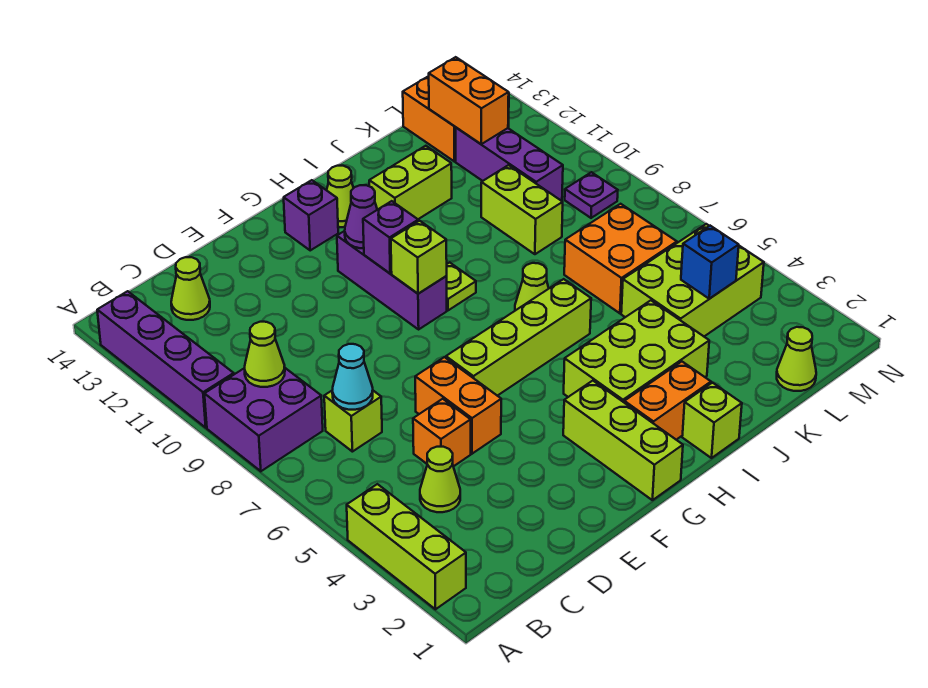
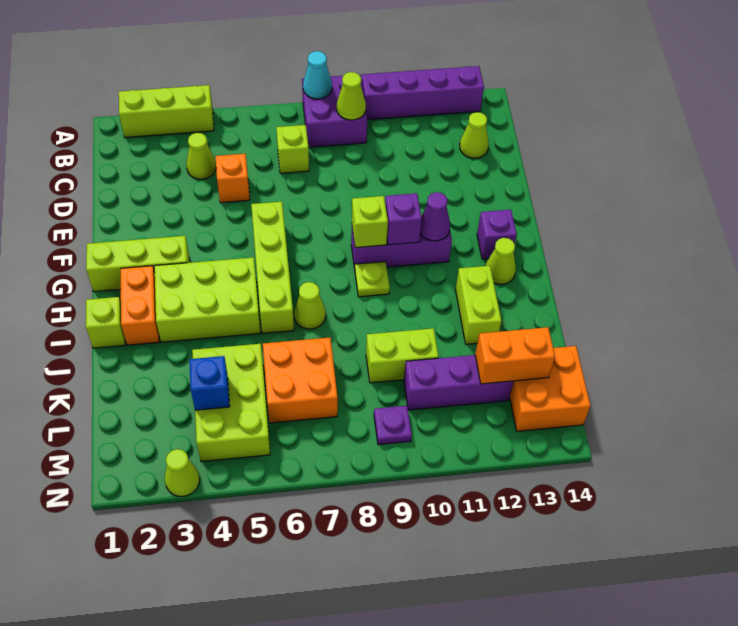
cyan cone C7 level 2 -> cyan cone A8 level 2
orange brick E5:E6 level 1 -> none
lime brick H3:J4 level 1 -> lime brick H3:I5 level 1
lime cone L1 level 1 -> lime cone N3 level 1

